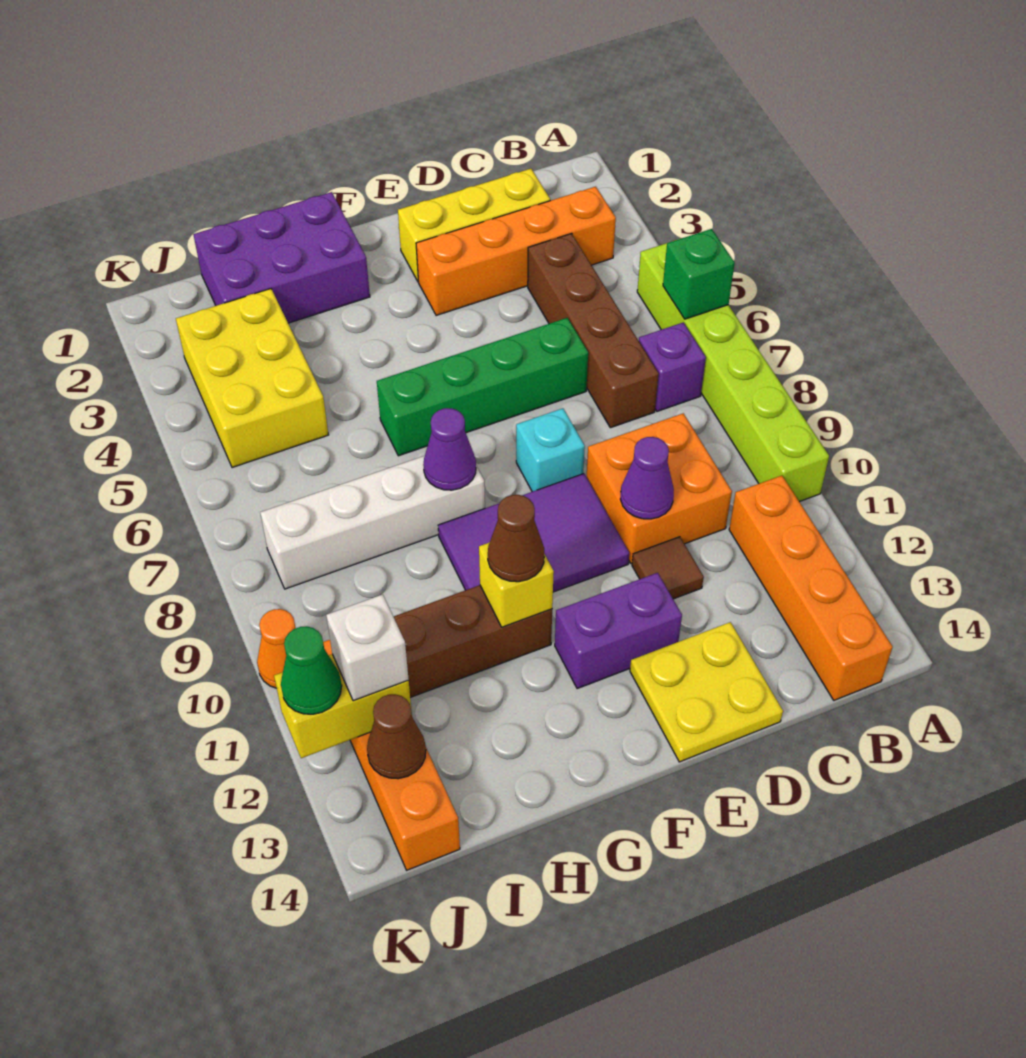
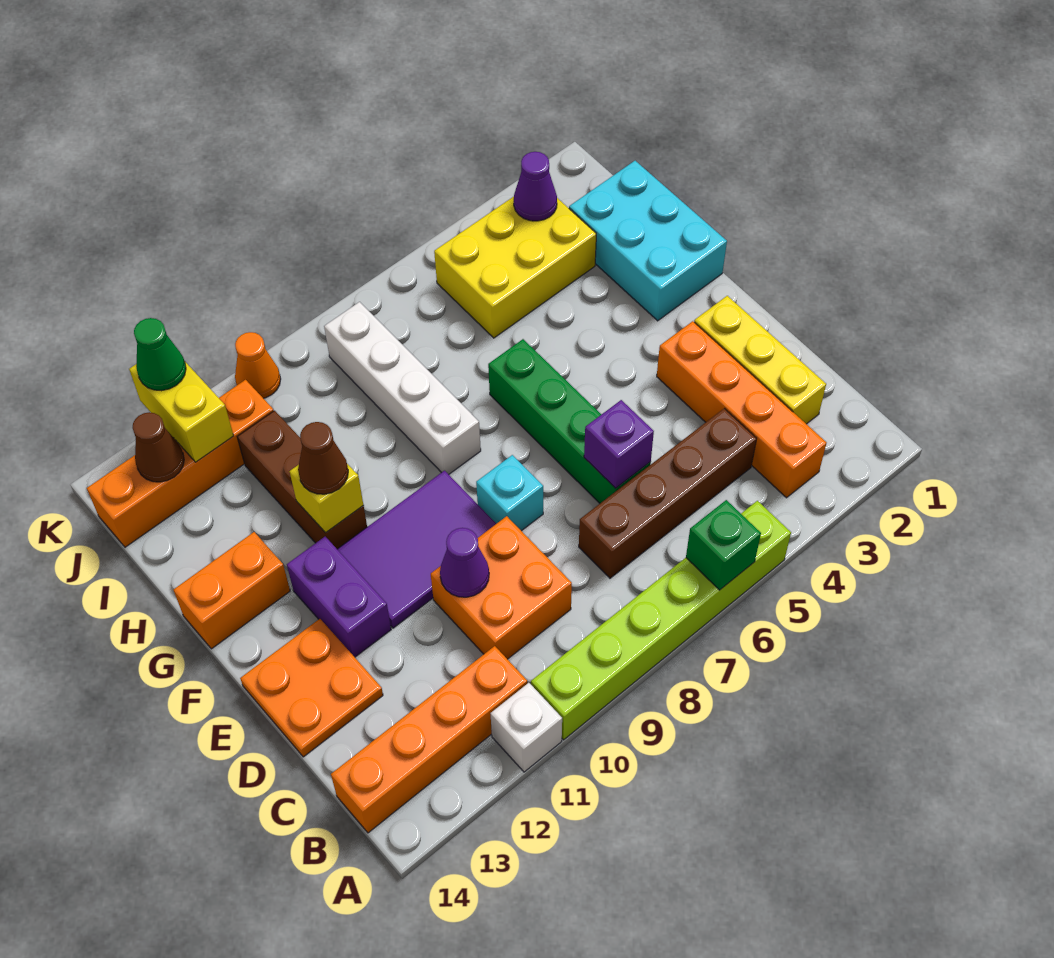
purple brick B7 level 1 -> purple brick D6 level 2
brown tile D11 level 1 -> none
yellow plate D13:E14 level 1 -> orange plate D13:E14 level 1
purple tile E9:G10 level 1 -> purple tile E9:F11 level 1
purple brick G1:I2 level 1 -> cyan brick G1:I2 level 1
purple cone G8 level 2 -> purple cone J3 level 2
none -> orange brick G13:G14 level 1
white brick J12 level 3 -> white brick A11 level 1

